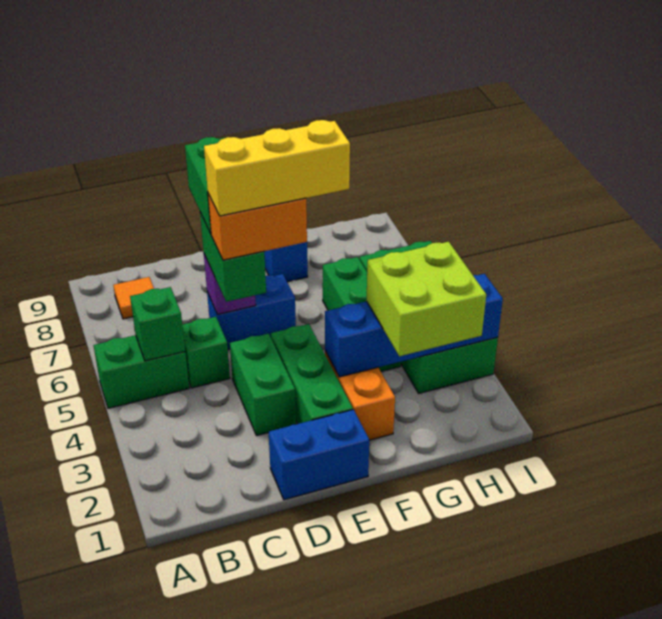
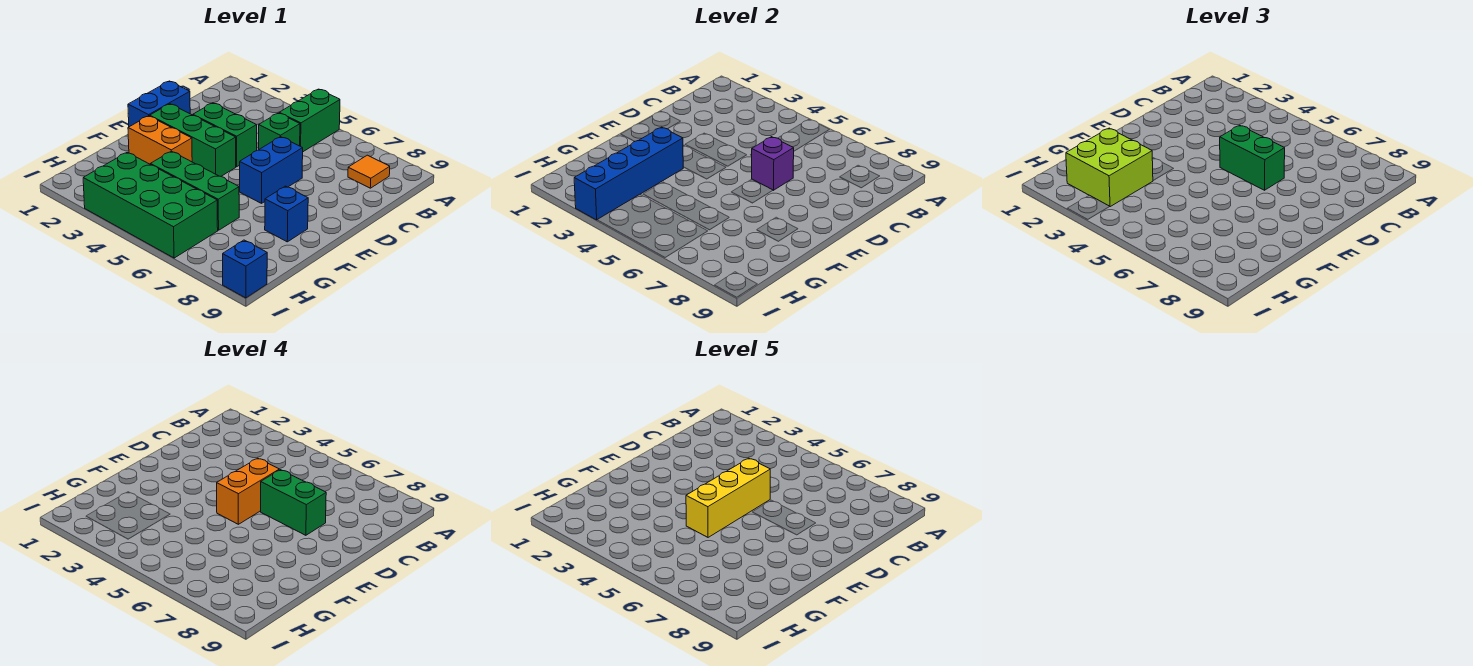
green brick B5 level 2 -> none
none -> blue brick I9 level 1

